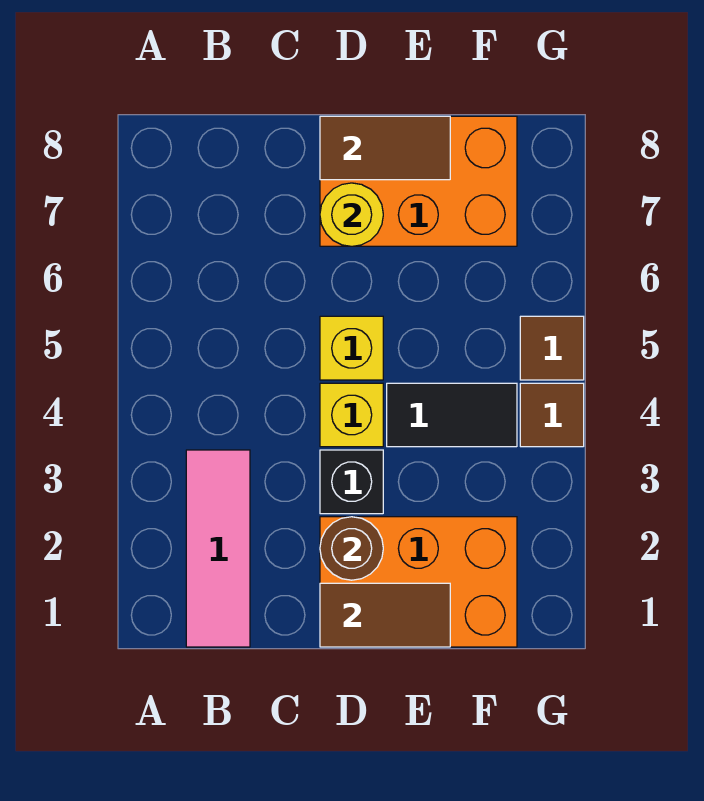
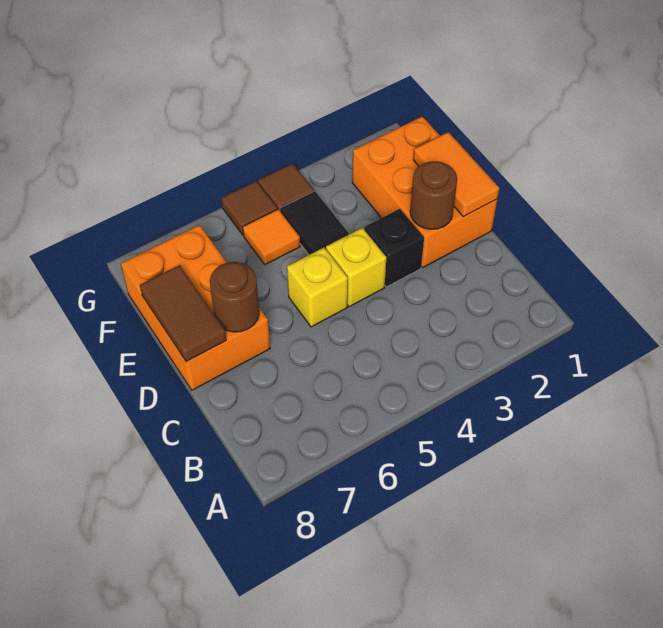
pink tile B1:B3 level 1 -> none
brown tile D1:E1 level 2 -> orange tile D1:E1 level 2
yellow round brick D7 level 2 -> brown round brick D7 level 2
none -> orange tile F5 level 1

